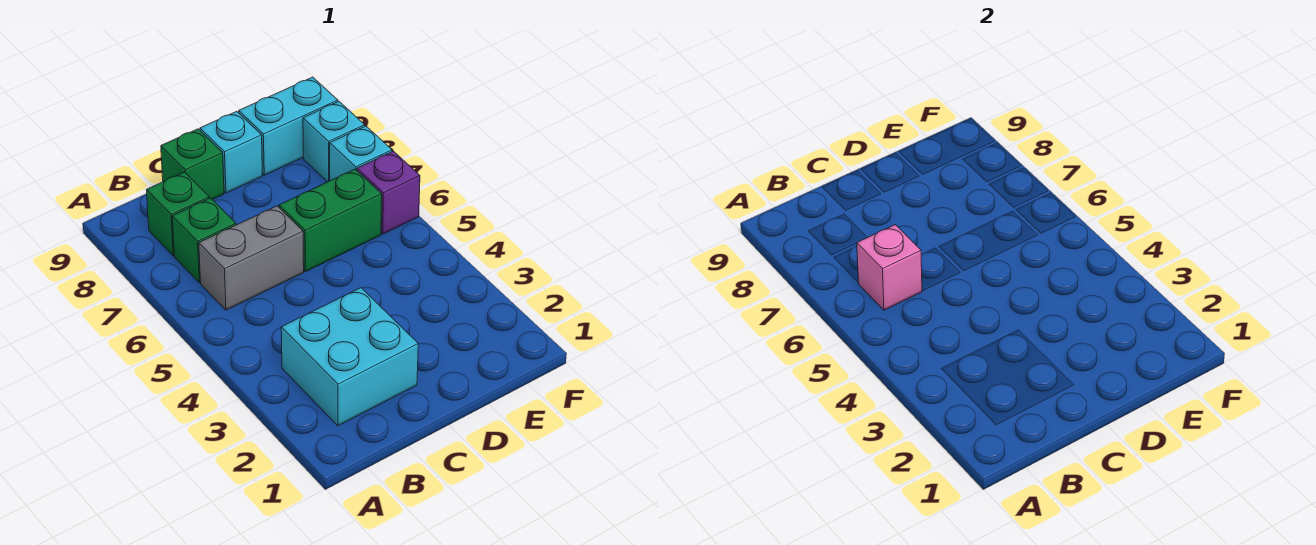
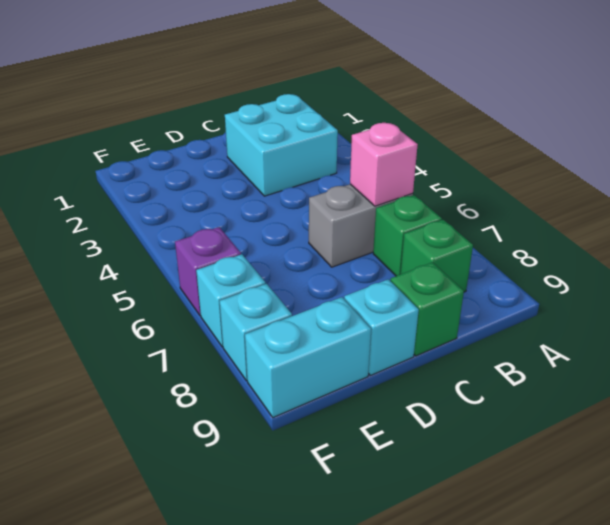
green brick D6:E6 level 1 -> none

